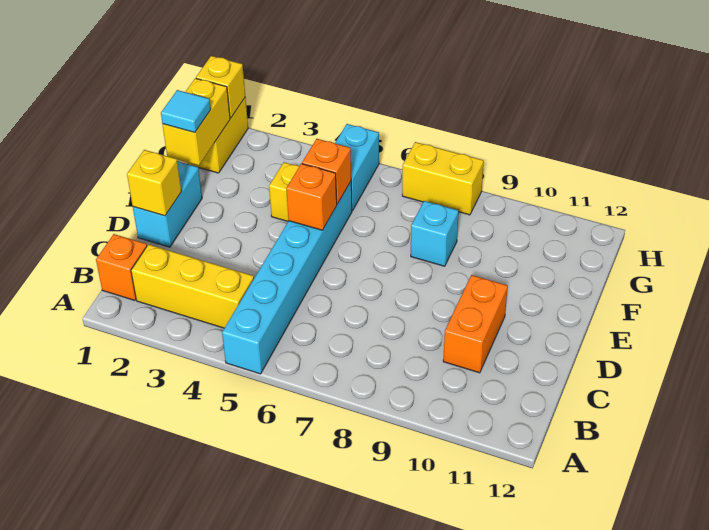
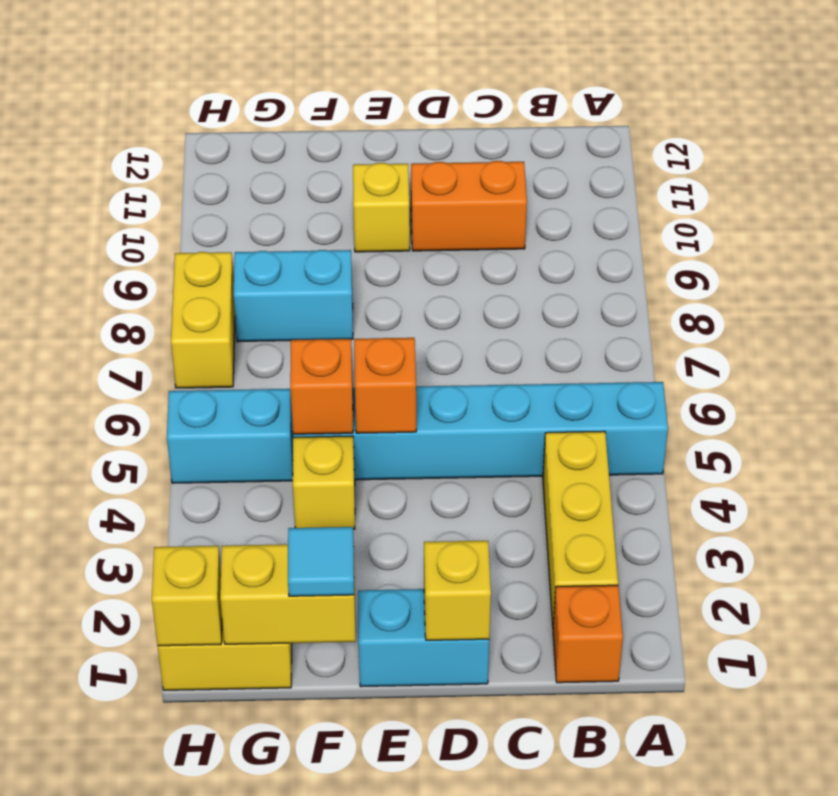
none -> yellow brick E10 level 1
cyan brick F8 level 1 -> cyan brick F8:G8 level 1

